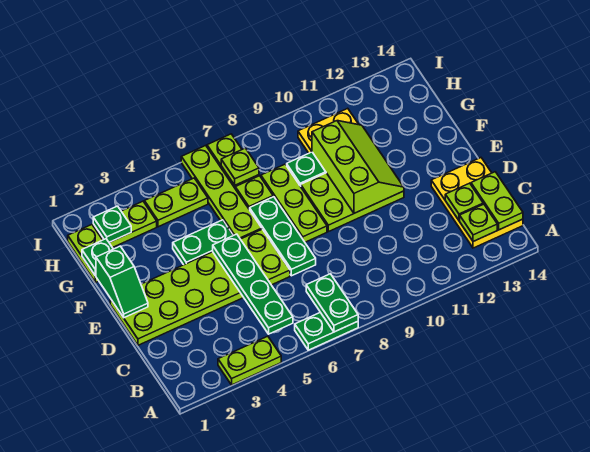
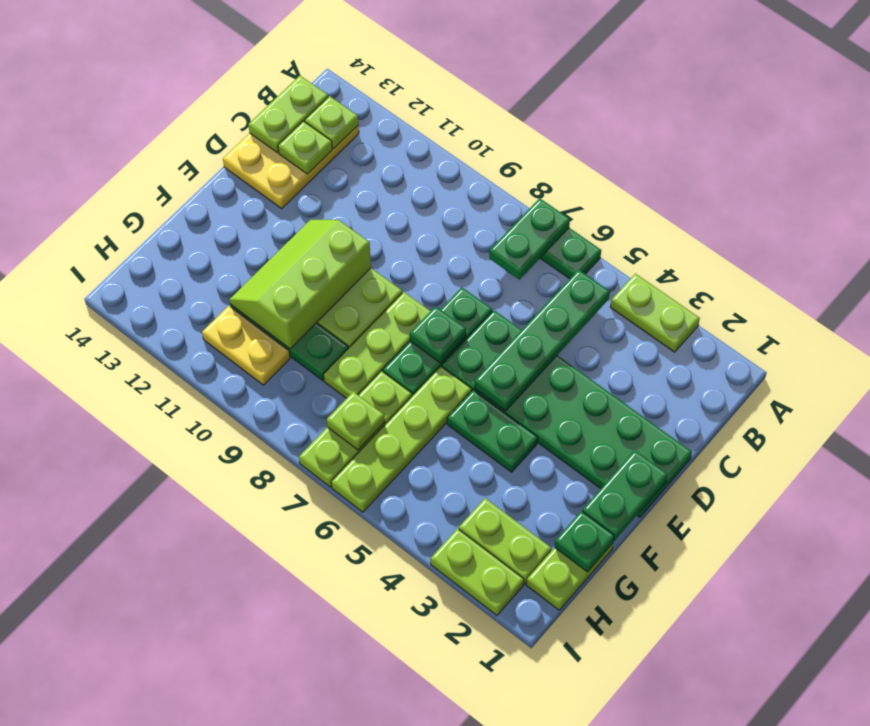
lime plate D1:E6 level 1 -> green plate D1:E6 level 1
green slope E1:F1 level 2 top F -> green plate E1:F1 level 2
green plate H2 level 2 -> green plate E7 level 2
lime plate H4:H5 level 1 -> lime plate I2:I3 level 1

